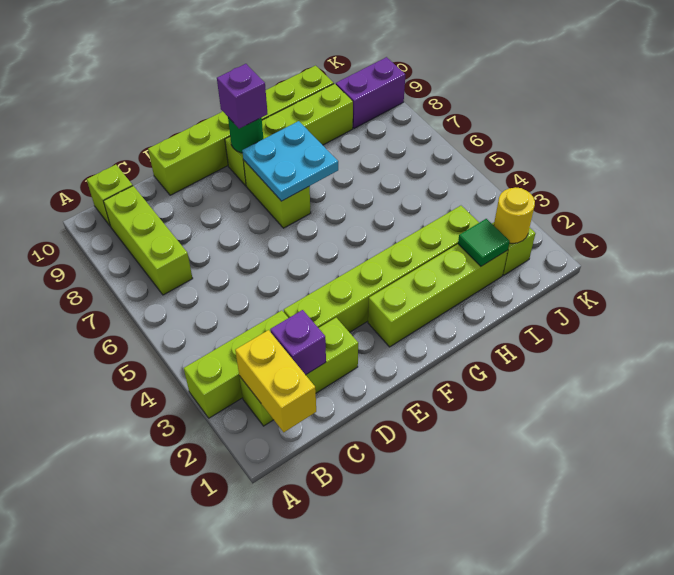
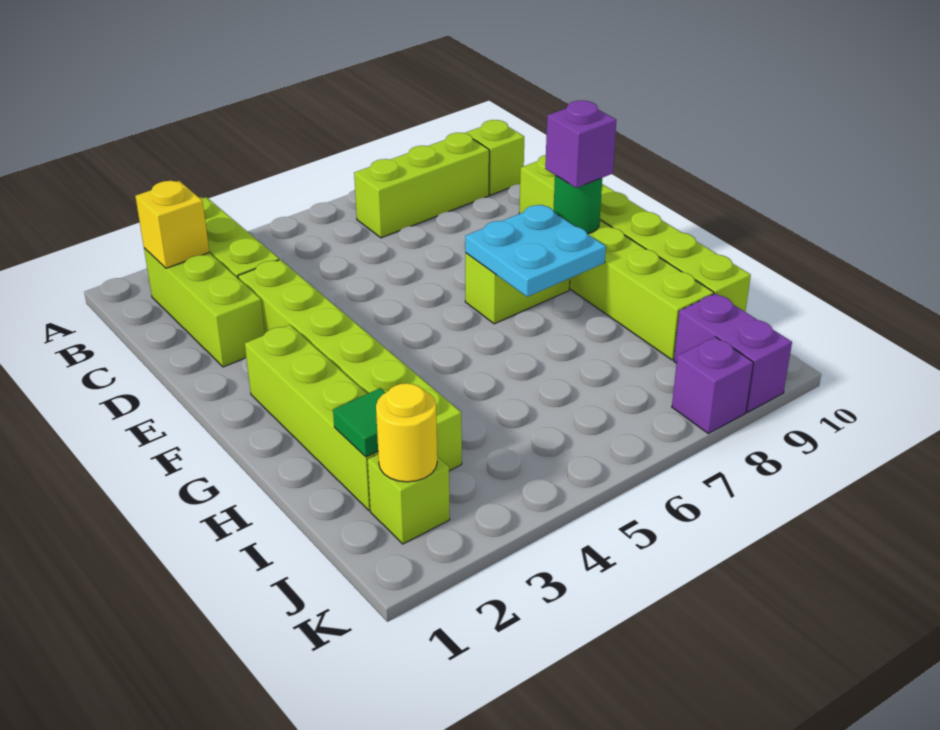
yellow brick B1:B2 level 2 -> yellow brick B2 level 2
purple brick C2 level 2 -> purple brick K8 level 1

